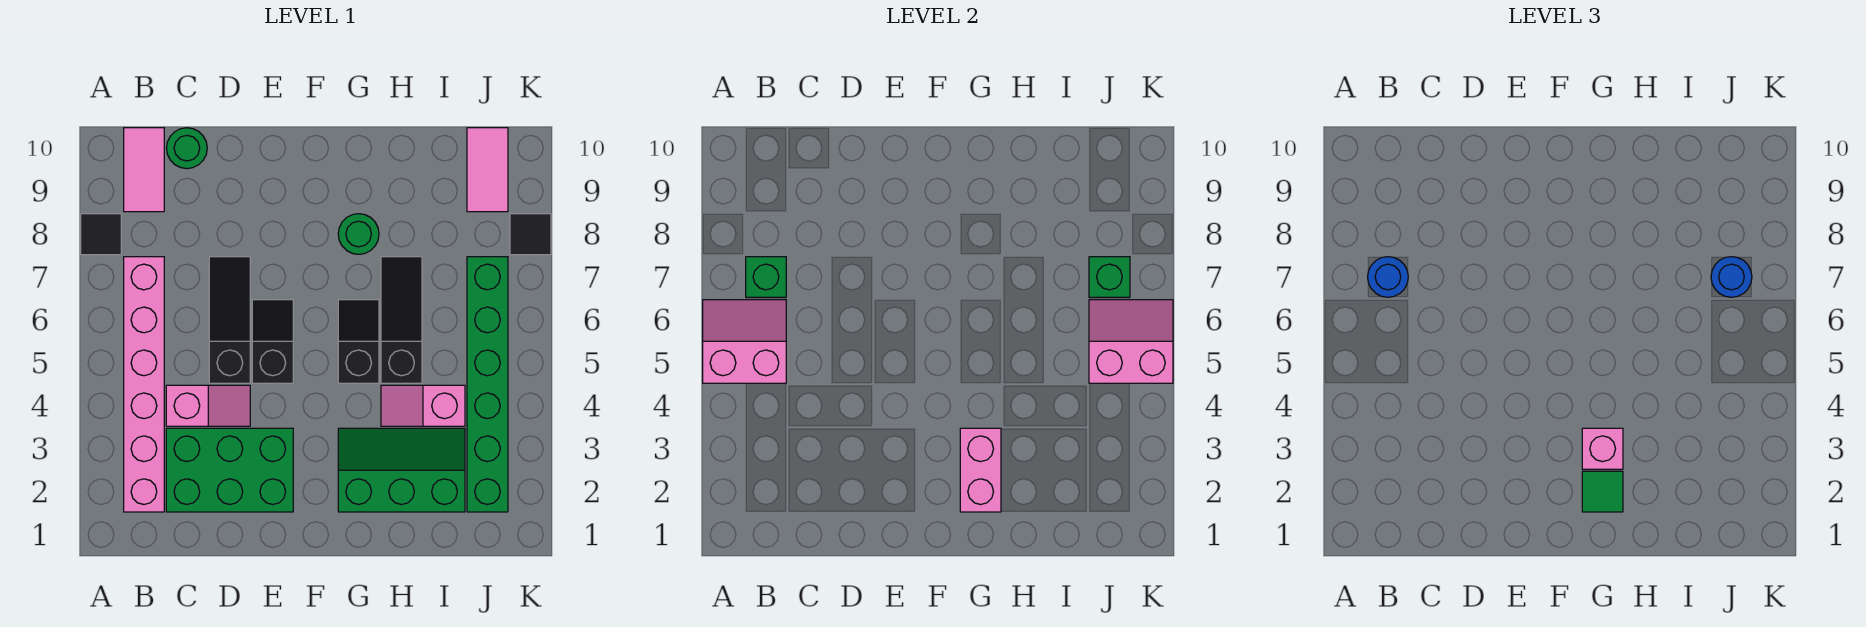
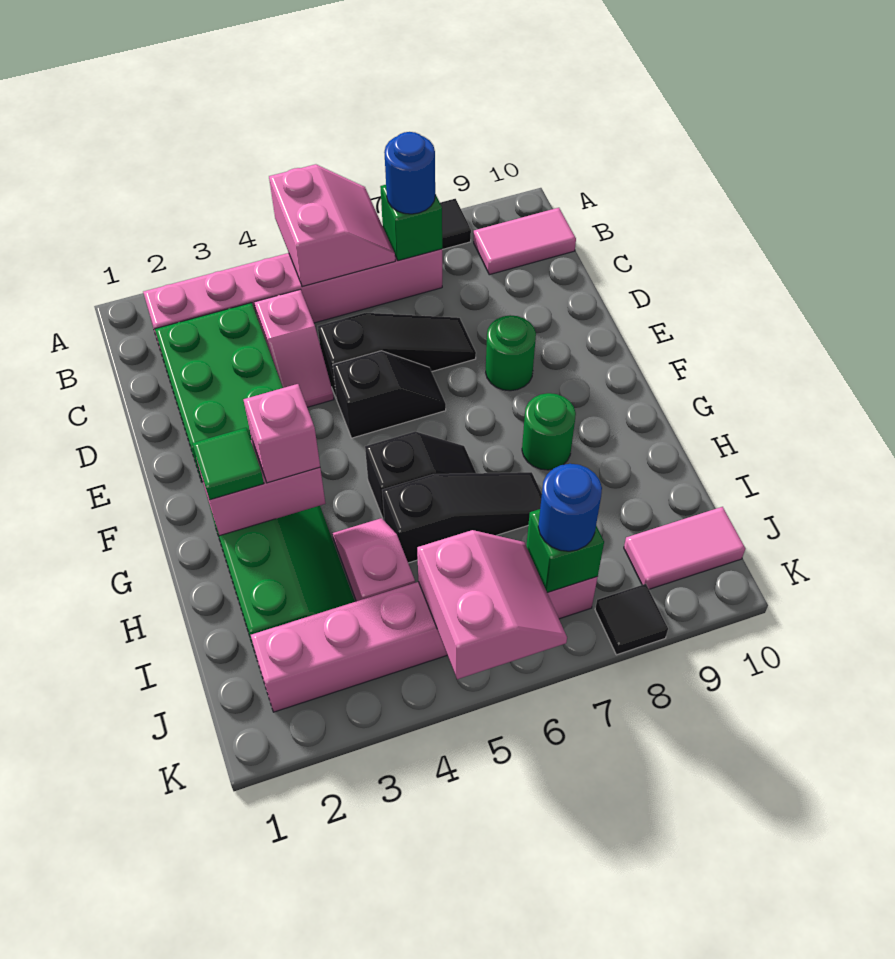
green round brick C10 level 1 -> green round brick E8 level 1
green brick J2:J7 level 1 -> pink brick J2:J7 level 1

